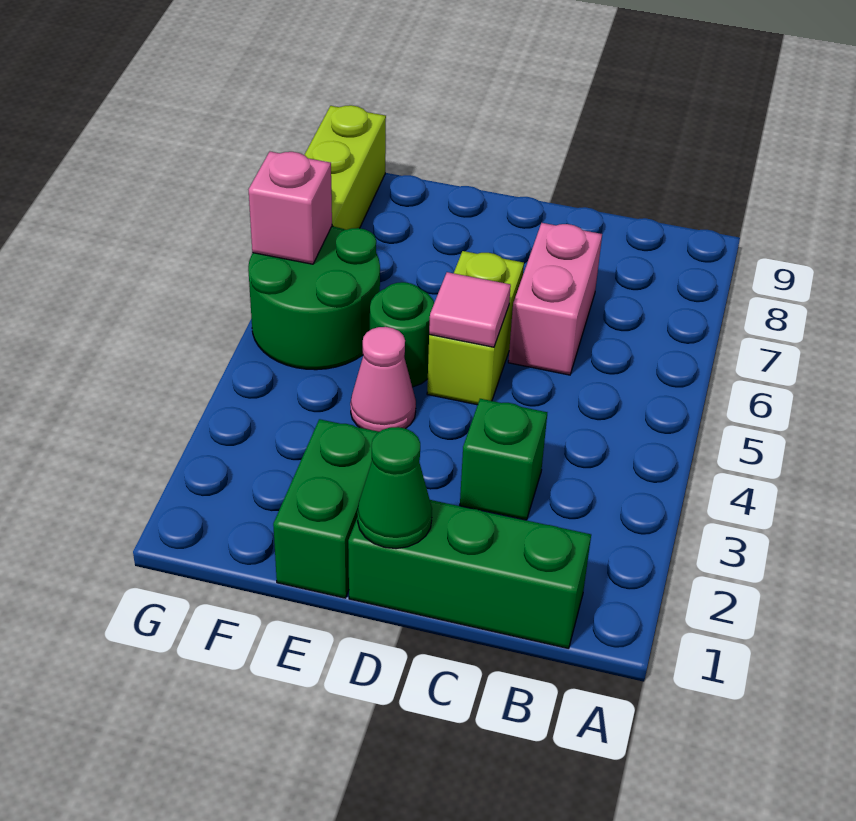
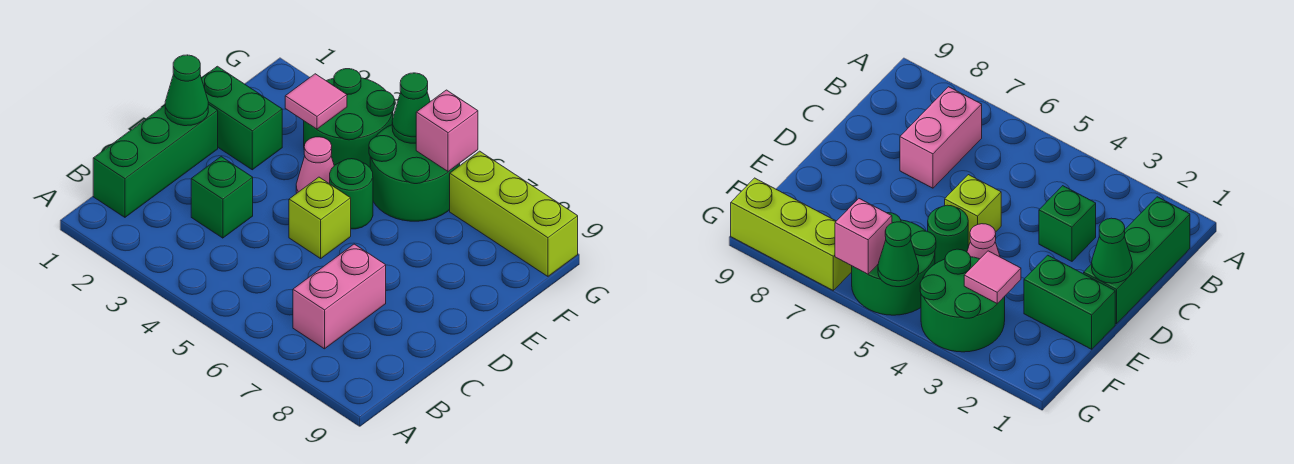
pink brick C6:C7 level 1 -> pink brick B7:C7 level 1
lime brick D5:D6 level 1 -> lime brick D5 level 1
pink tile D5 level 2 -> pink tile F3 level 2
none -> green round brick F3:G4 level 1
none -> green cone G5 level 2

